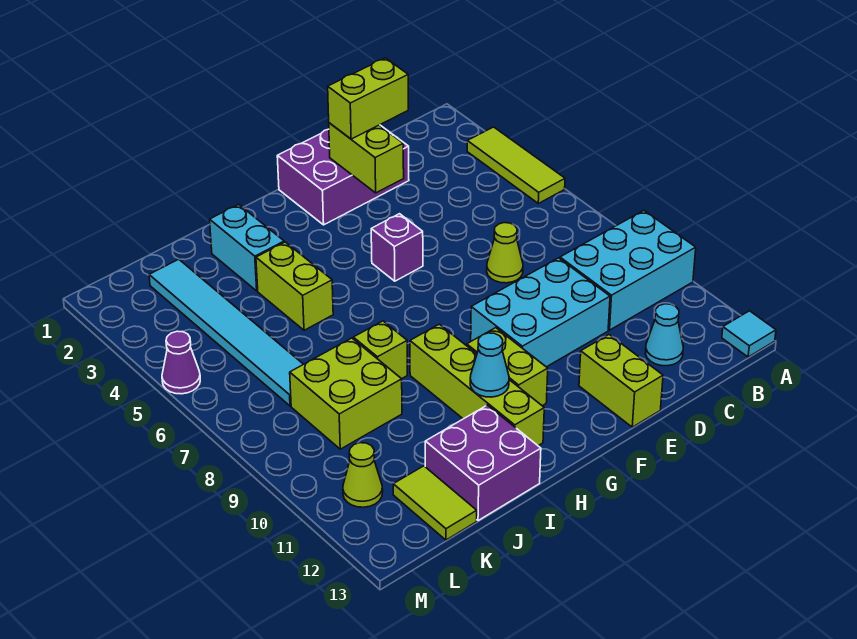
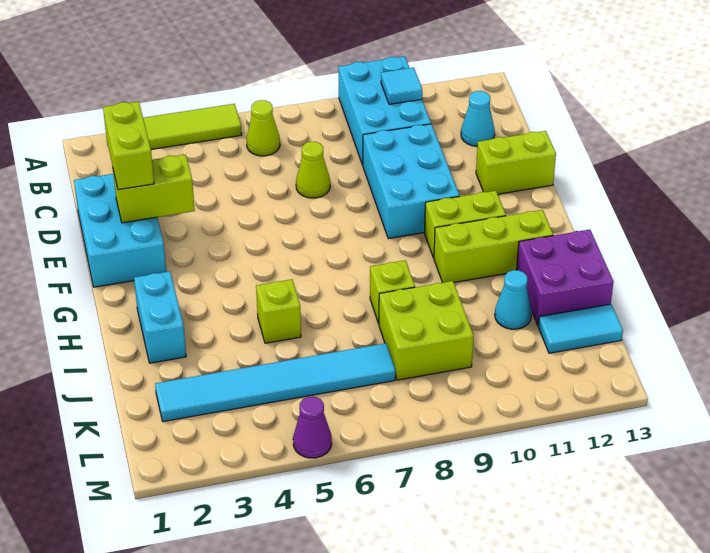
cyan tile A13 level 1 -> cyan tile B10 level 2
purple brick D1:F2 level 1 -> cyan brick D1:F2 level 1
purple brick F5 level 1 -> none
lime brick H9:H12 level 1 -> lime brick H10:H12 level 1
cyan cone H11 level 2 -> cyan cone J11 level 1
cyan brick I2:I3 level 1 -> cyan brick H2:I2 level 1
lime brick I4:I5 level 1 -> lime brick I5 level 1
lime tile K12:K13 level 1 -> cyan tile K12:K13 level 1
lime cone L11 level 1 -> lime cone B6 level 1

